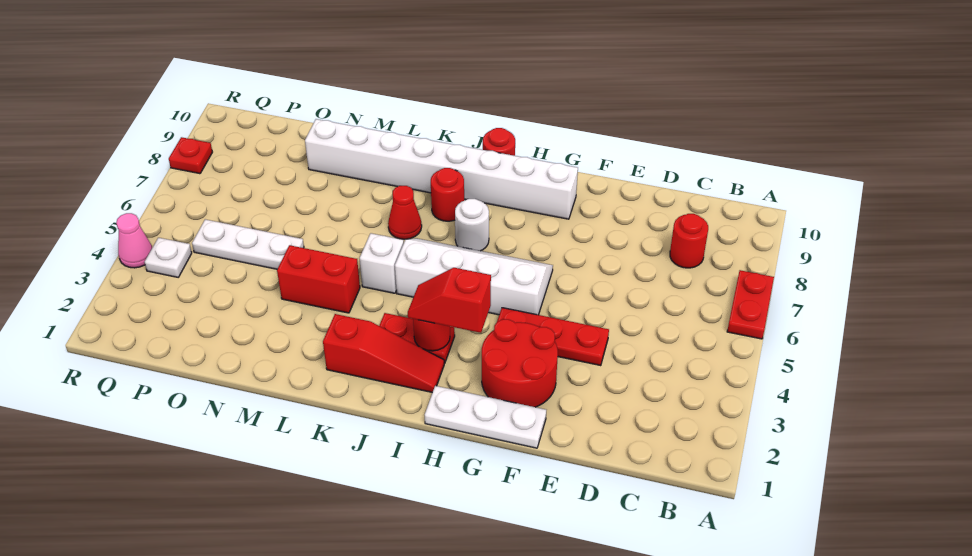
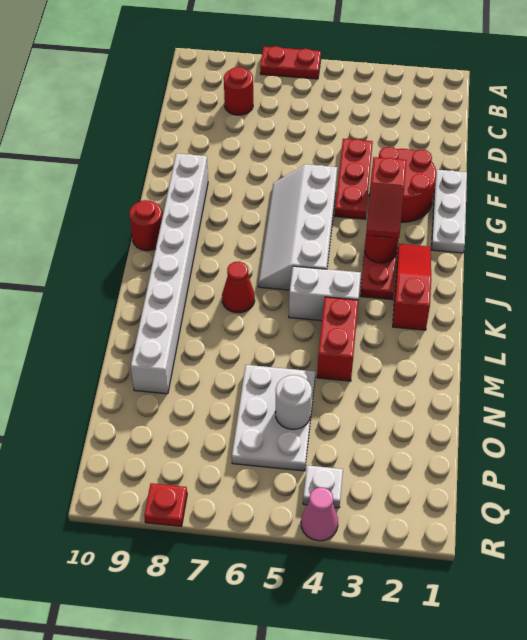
white round brick I7 level 1 -> white round brick O5 level 2
red round brick J8 level 1 -> none
white brick K5 level 1 -> white brick K4:K5 level 1
white plate N5:P5 level 1 -> white plate N5:P6 level 1

